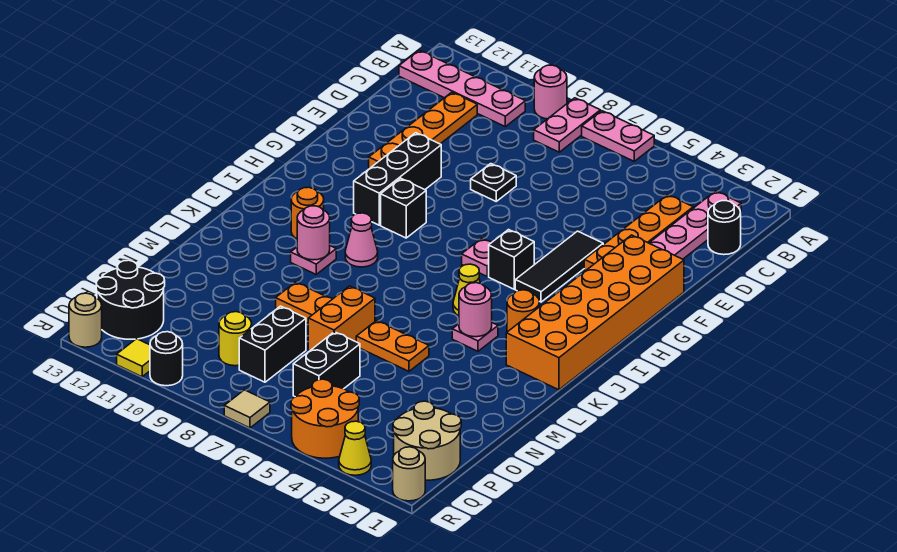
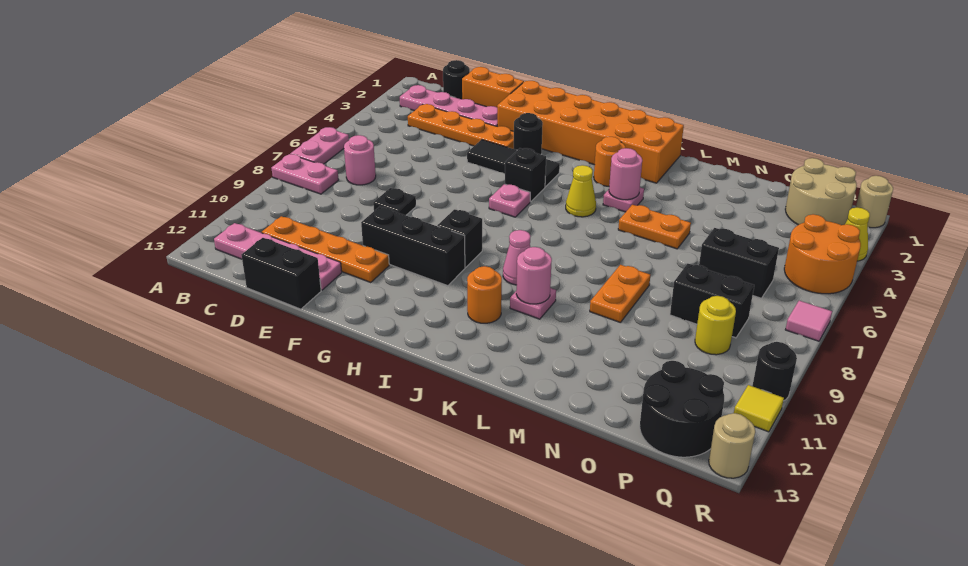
pink round brick A9 level 1 -> pink round brick C7 level 1
pink plate B10:B13 level 1 -> pink plate B12:E12 level 1
none -> black brick D13:E13 level 1
none -> black round brick G3 level 1
orange plate M5:M6 level 1 -> orange plate L5:M5 level 1
orange brick M7:N7 level 1 -> orange brick D1:E1 level 1
tan tile R7 level 1 -> pink tile R7 level 1

